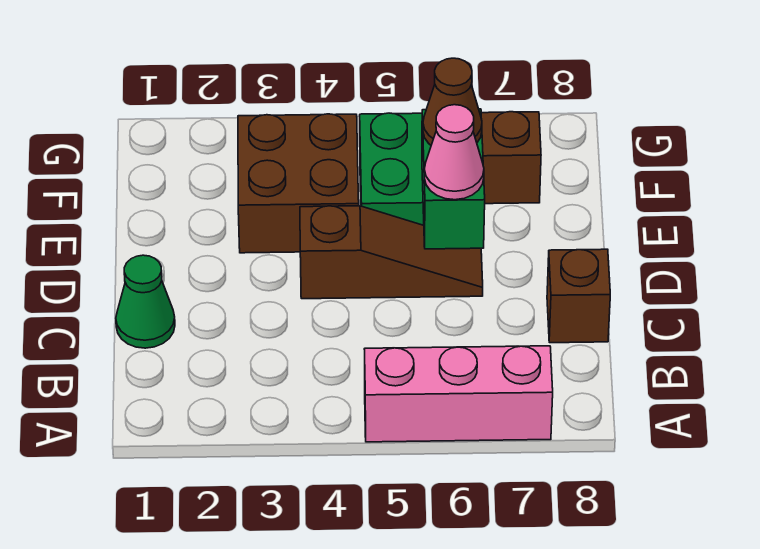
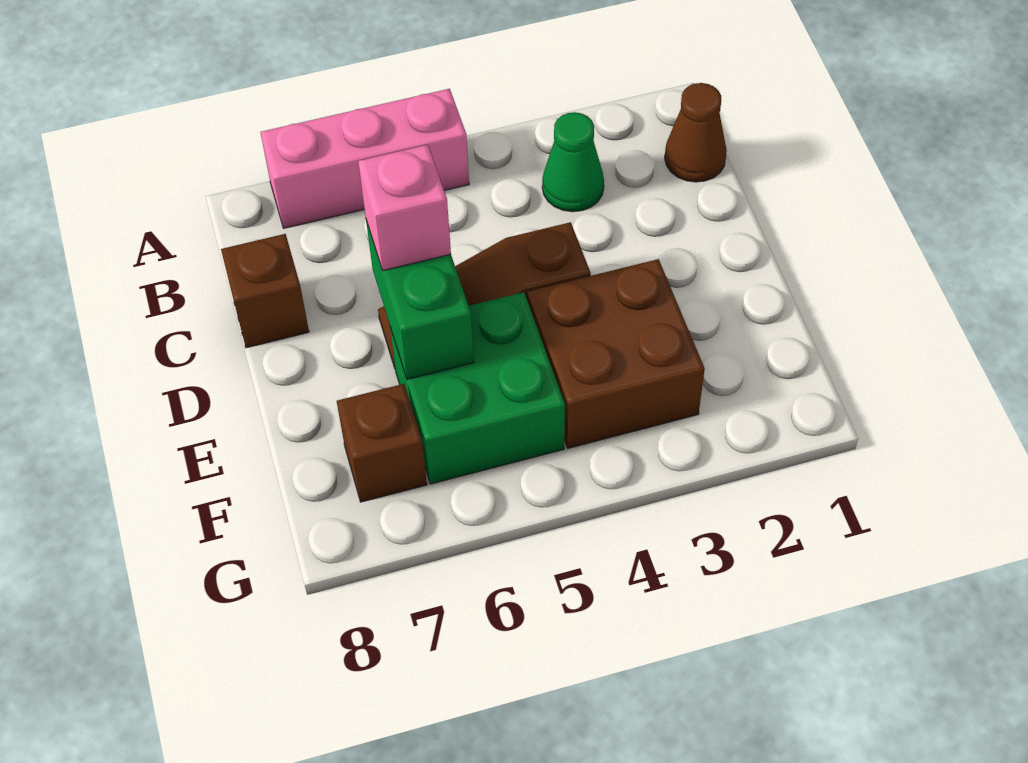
green cone C1 level 1 -> green cone B3 level 1
pink cone D6 level 3 -> pink brick D6 level 3
brown cone E6 level 3 -> brown cone B1 level 1

